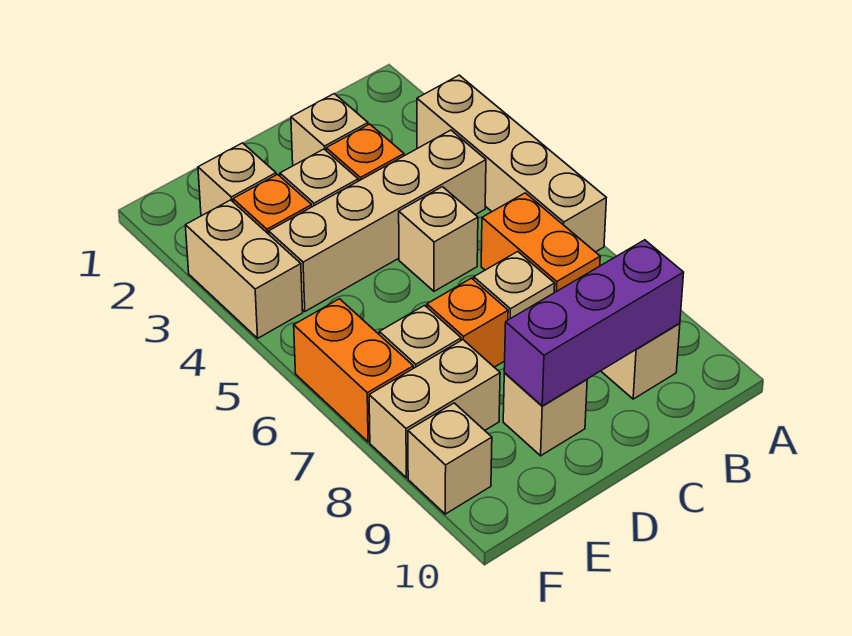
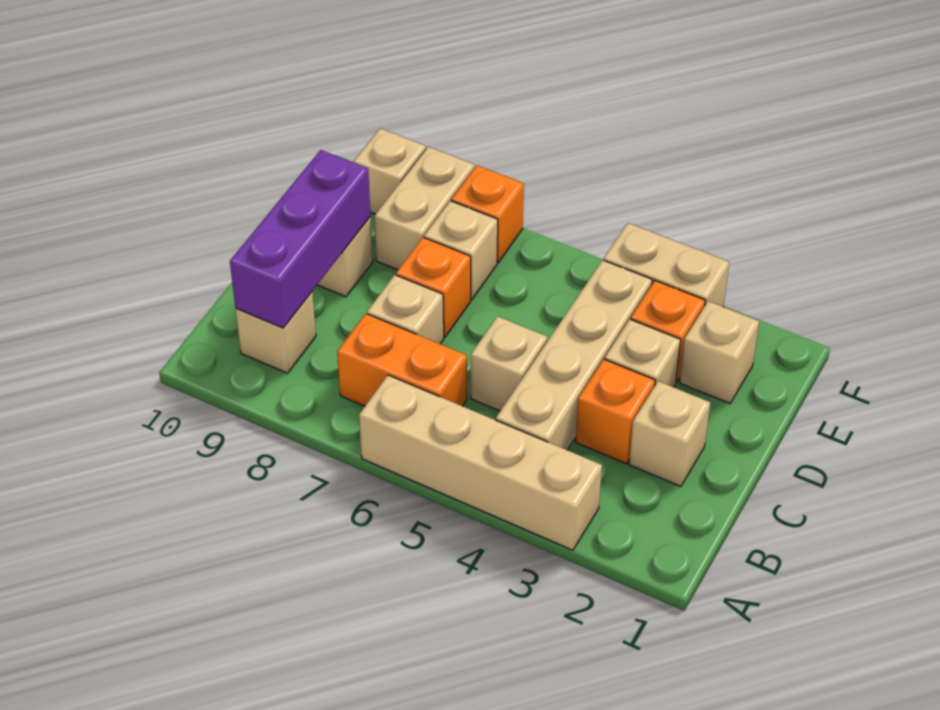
orange brick F6:F7 level 1 -> orange brick F7 level 1

